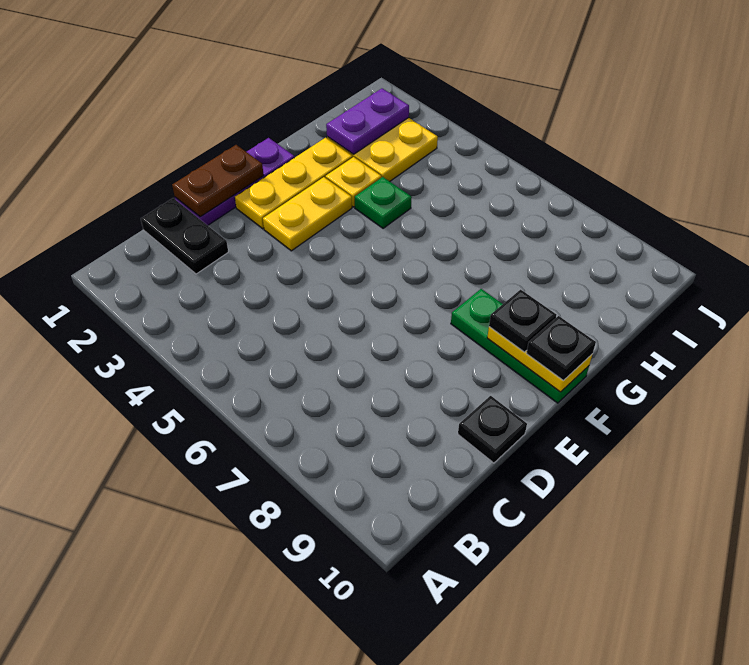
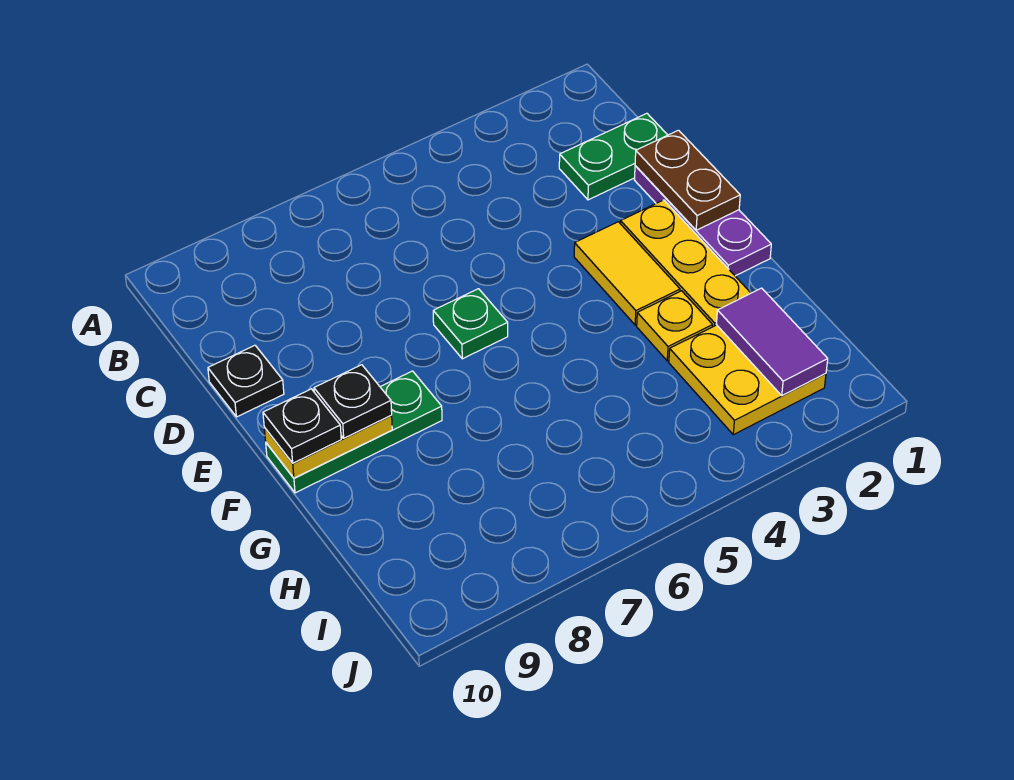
black plate C1:C2 level 1 -> green plate C1:C2 level 1
yellow plate E3:F3 level 1 -> yellow tile E3:F3 level 1
green plate G4 level 1 -> green plate E6 level 1
purple plate H2:I2 level 2 -> purple tile H2:I2 level 2

